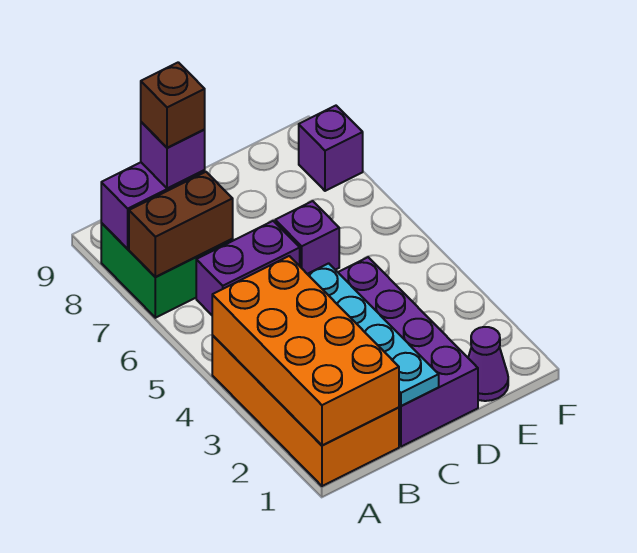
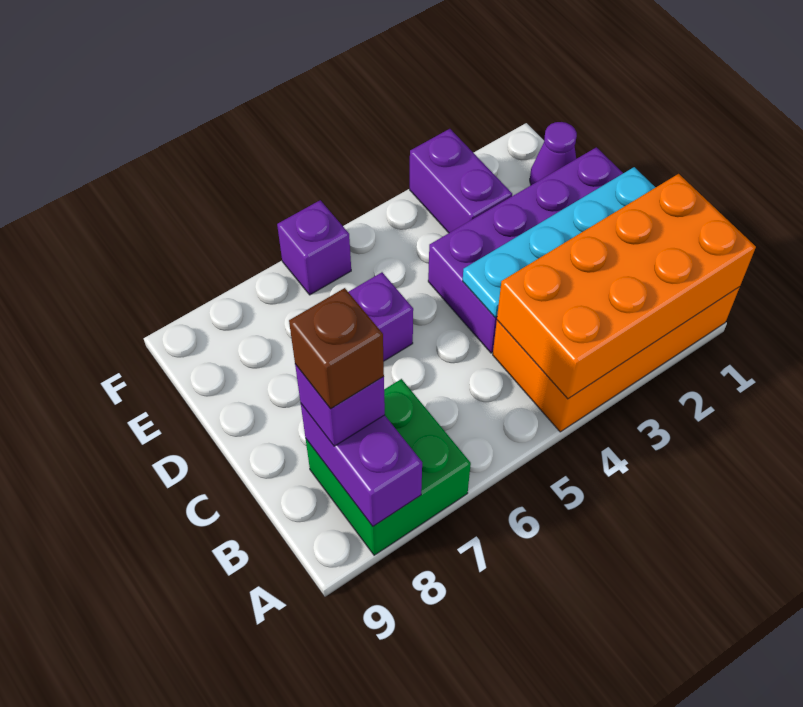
brown brick A7:B7 level 2 -> none
purple brick B6:C6 level 1 -> purple brick E3:F3 level 1
purple brick F8 level 1 -> purple brick F6 level 1

